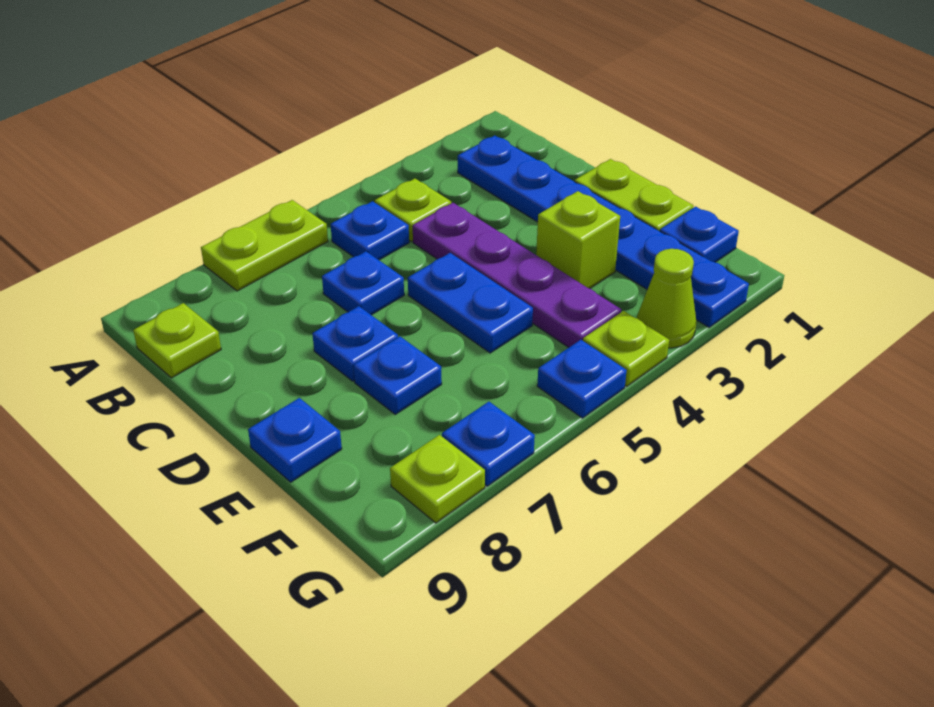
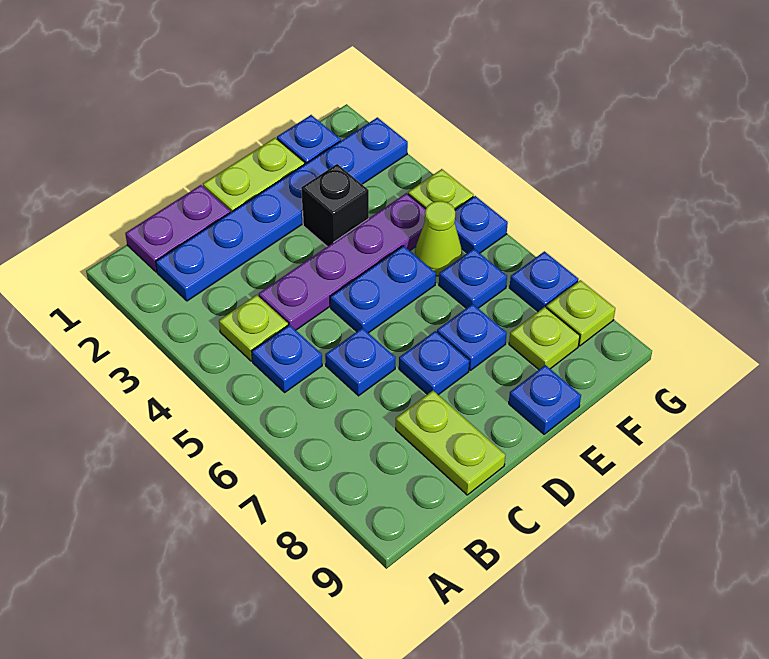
lime plate A6:A7 level 1 -> lime plate C8:C9 level 1
none -> purple plate B1:C1 level 1
lime plate B9 level 1 -> lime plate F8 level 1
lime brick E3 level 1 -> black brick E3 level 1
none -> blue plate F6 level 1
lime cone G3 level 1 -> lime cone F5 level 1

